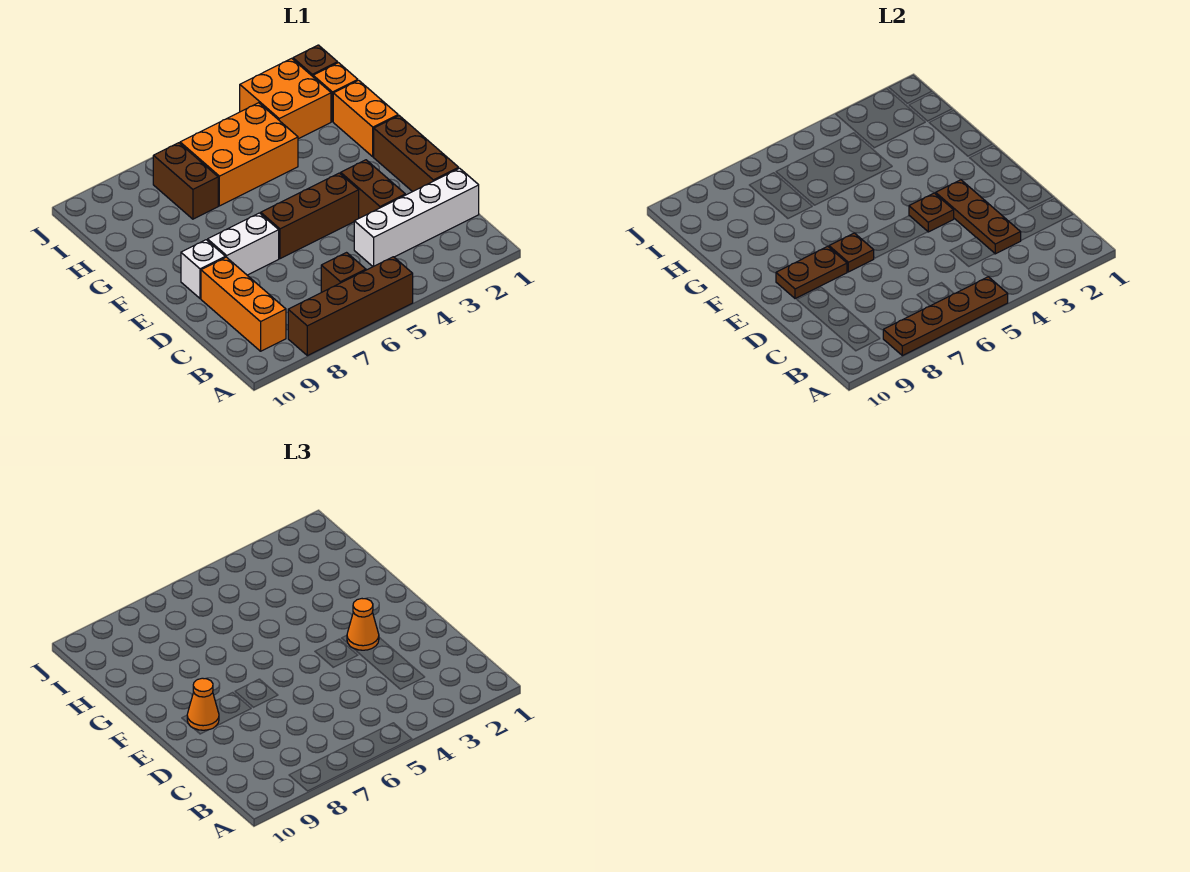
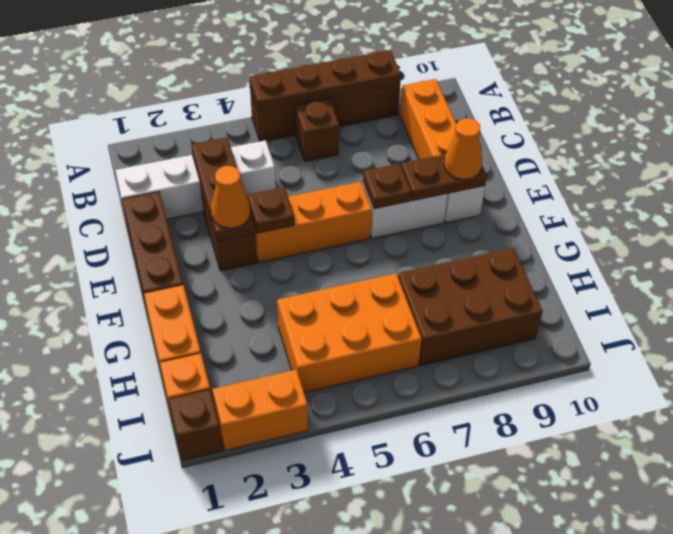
brown brick E4:E6 level 1 -> orange brick E4:E6 level 1
brown brick H7:I7 level 1 -> brown brick H7:I9 level 1
orange brick I2:J3 level 1 -> orange brick J2:J3 level 1

